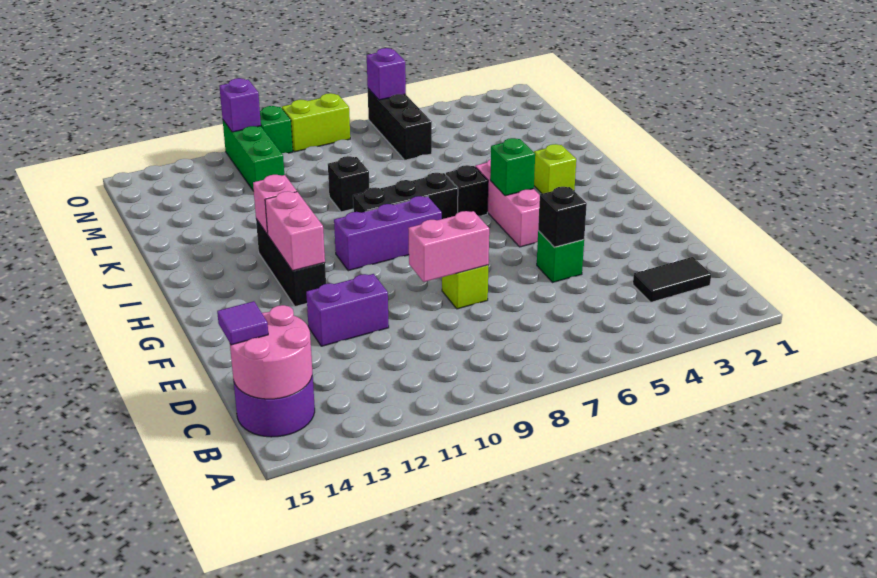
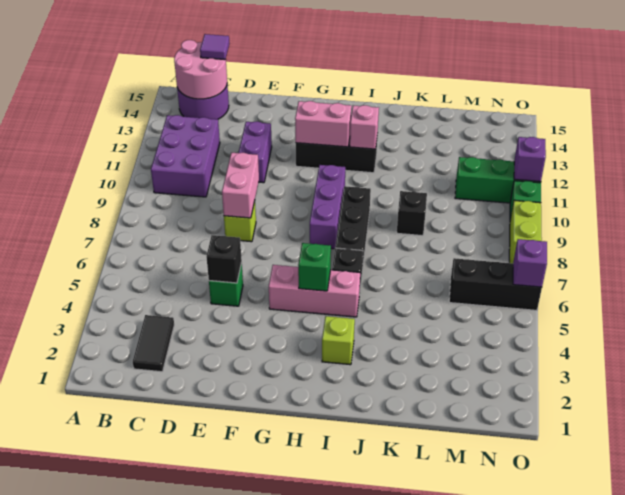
none -> purple brick B10:C12 level 1

